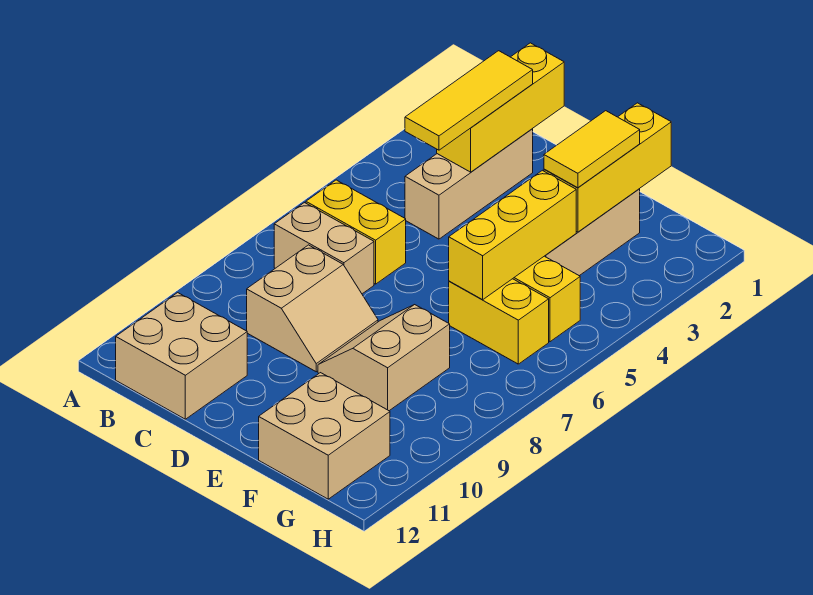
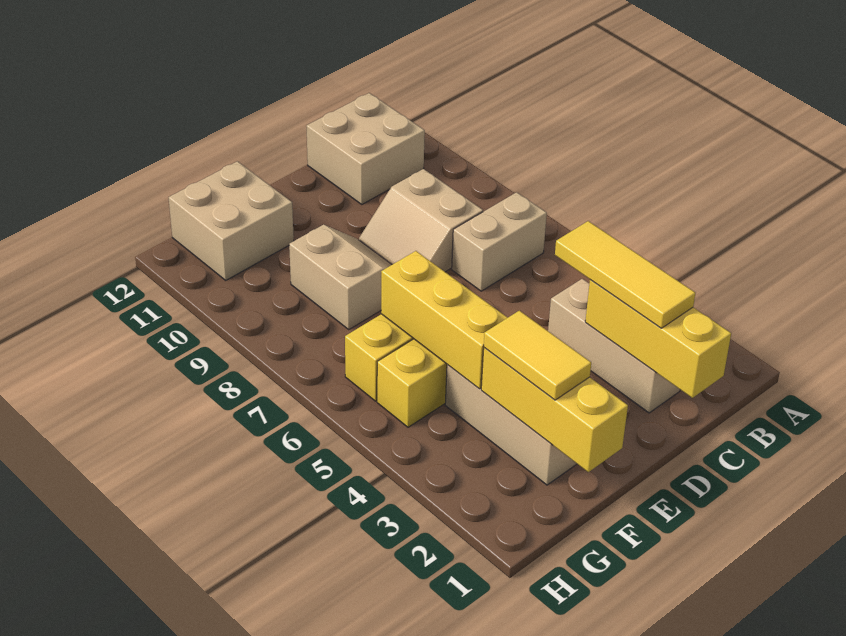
yellow brick B6:C6 level 1 -> none

